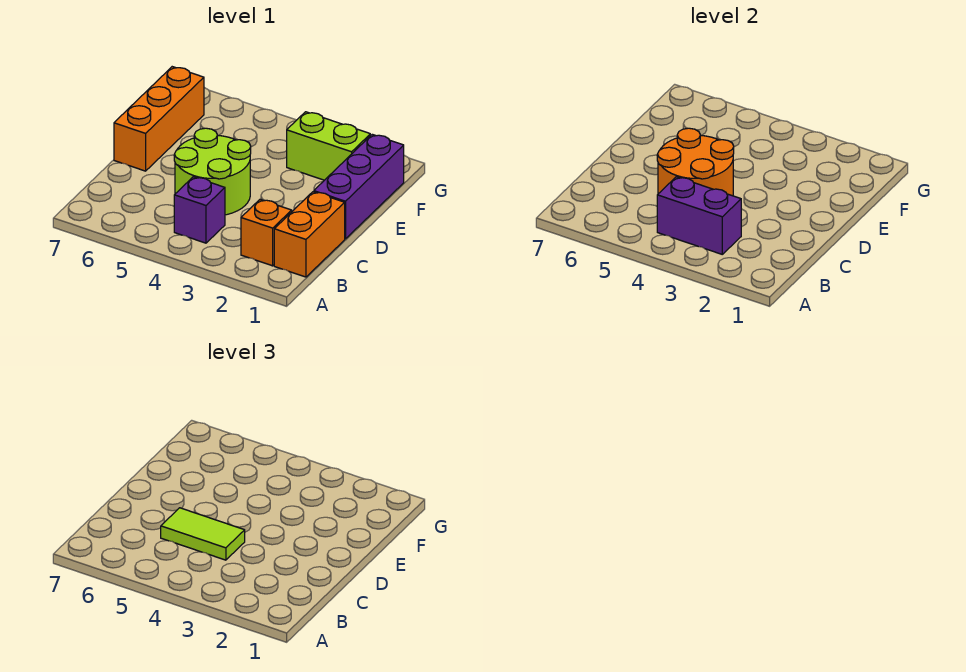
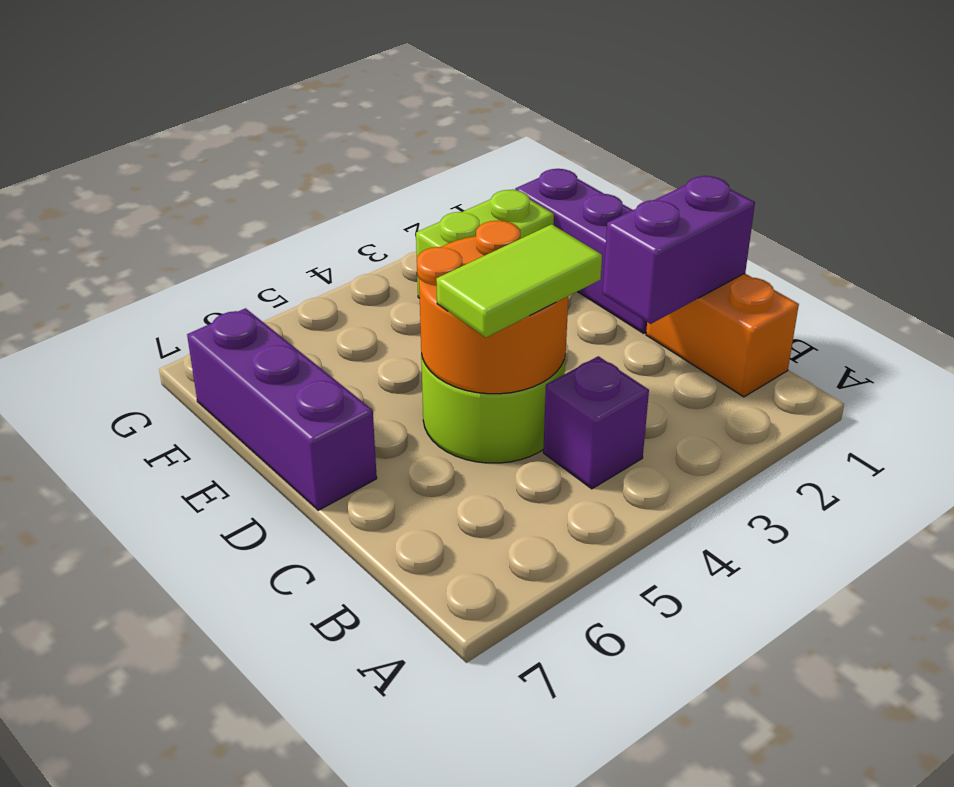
orange brick B2 level 1 -> none
purple brick B3:B4 level 2 -> purple brick C1:C2 level 2
orange brick D7:F7 level 1 -> purple brick D7:F7 level 1

